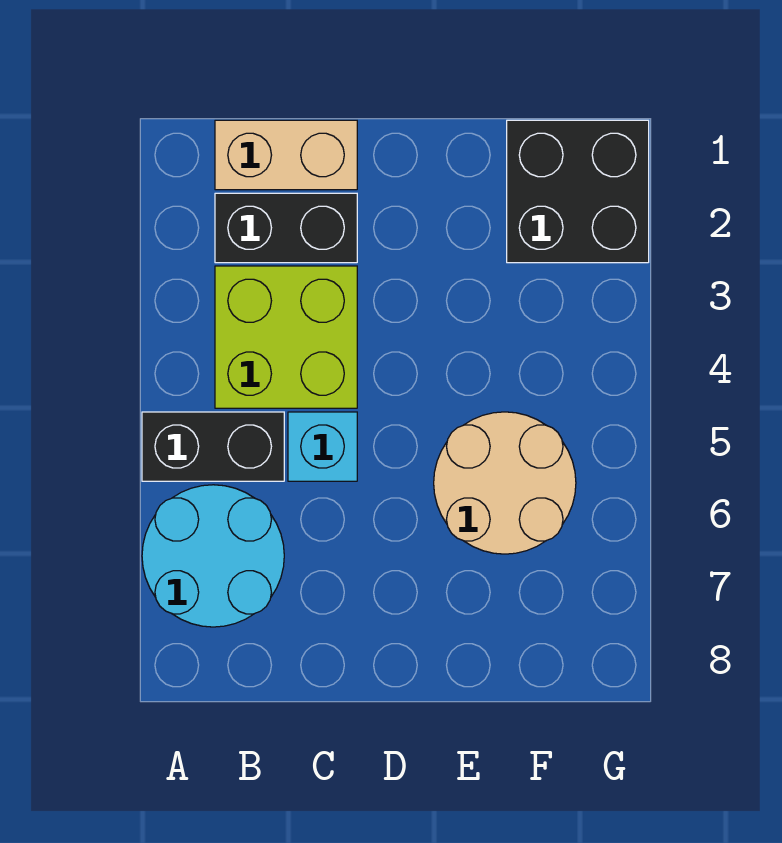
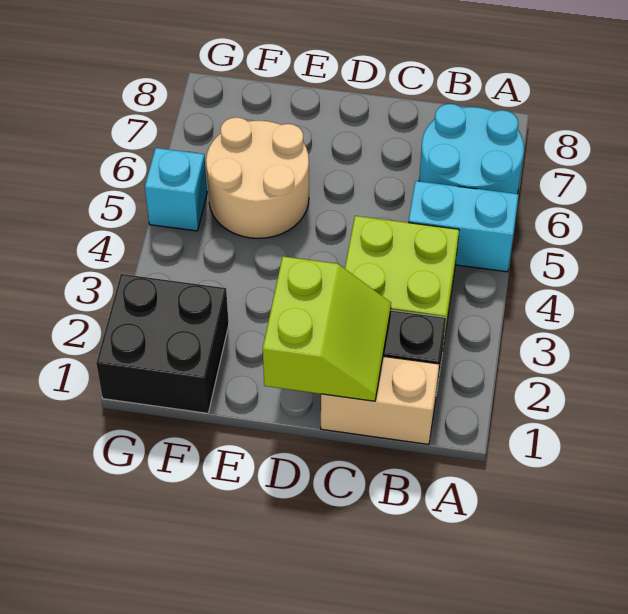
black brick A5:B5 level 1 -> cyan brick A5:B5 level 1
none -> lime slope C1:D2 level 2 top D
cyan brick C5 level 1 -> cyan brick G5 level 1

